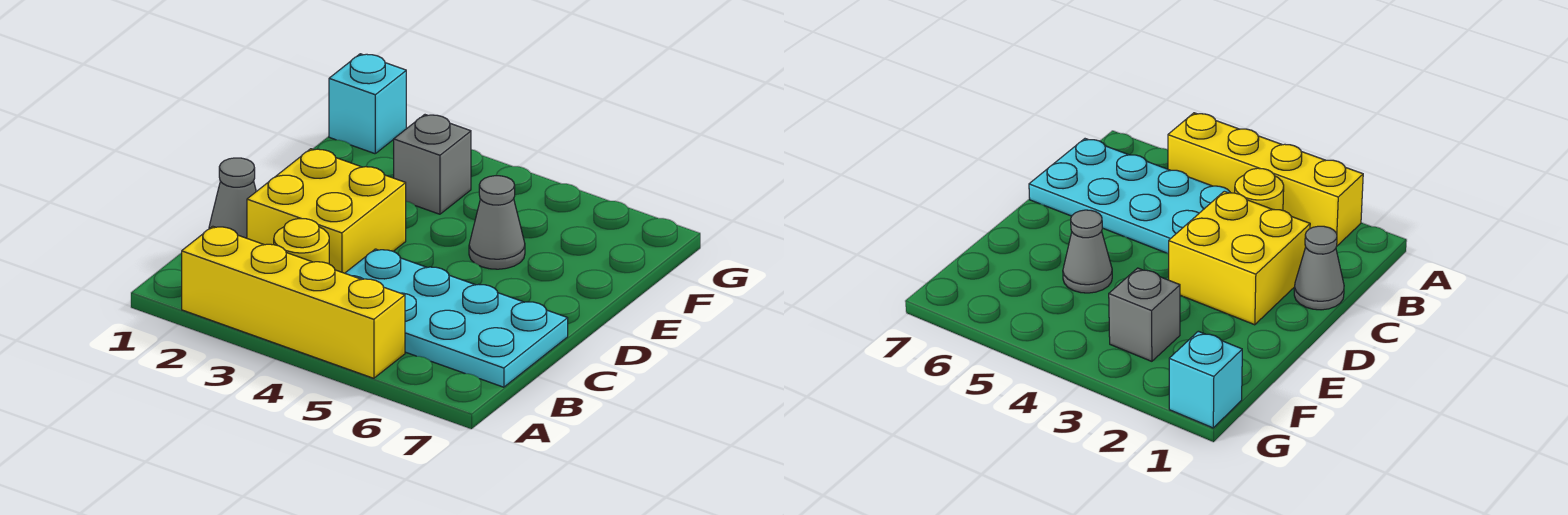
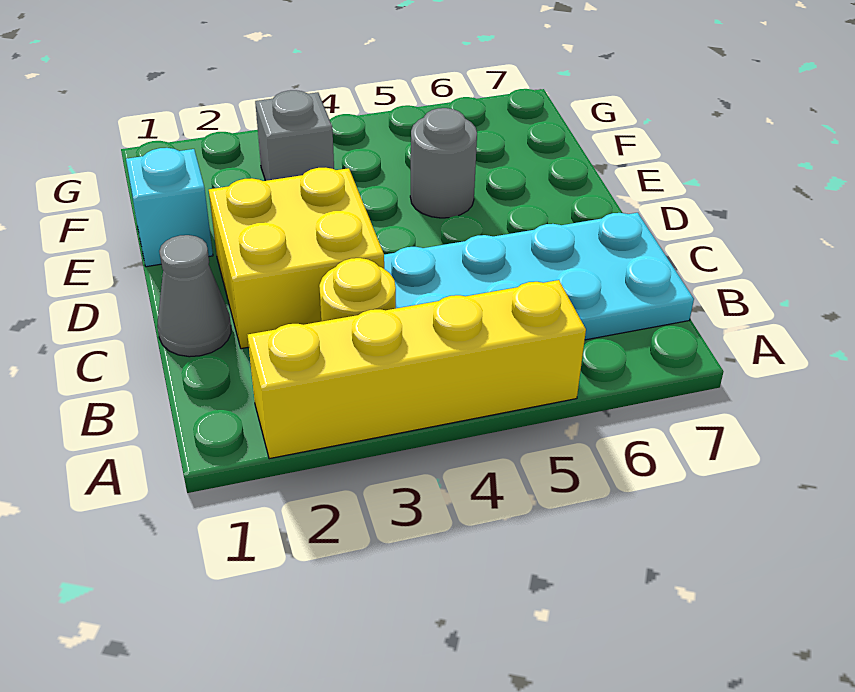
grey cone E5 level 1 -> grey round brick E5 level 1
cyan brick G1 level 1 -> cyan brick E1 level 1

